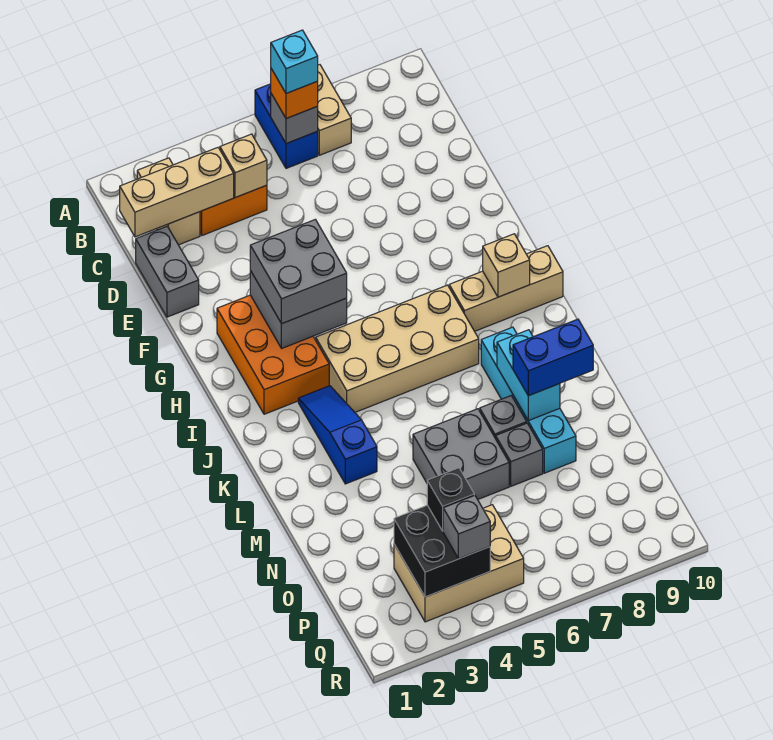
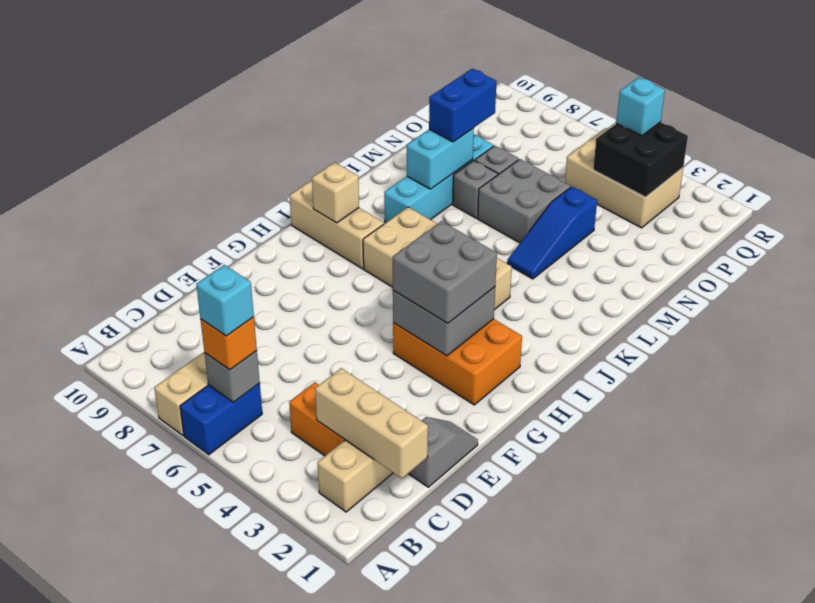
tan brick C4 level 2 -> none
grey brick D1:E1 level 1 -> grey slope D1:E1 level 1 top D
orange brick G2:I3 level 1 -> orange brick G2:H4 level 1
blue slope J3:L3 level 1 top L -> blue slope L4:N4 level 1 top N
blue brick M8:M9 level 3 -> blue brick M8:N8 level 3
black brick P4 level 3 -> none
grey brick Q4 level 3 -> cyan brick Q4 level 3

